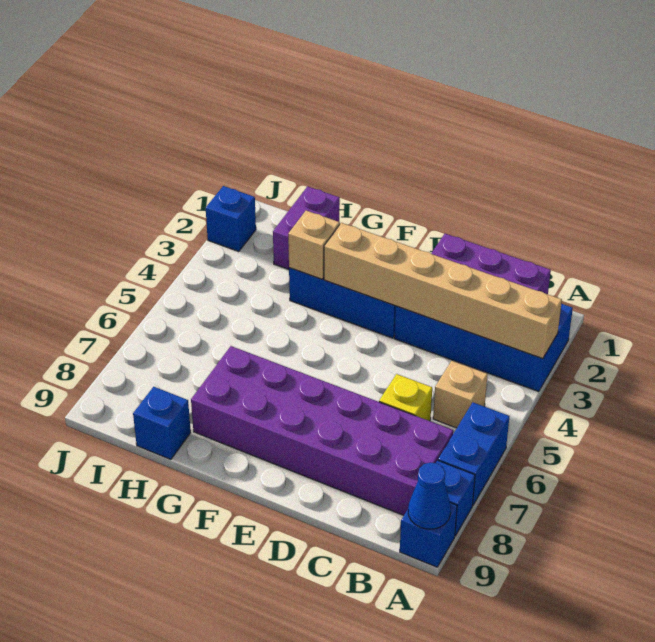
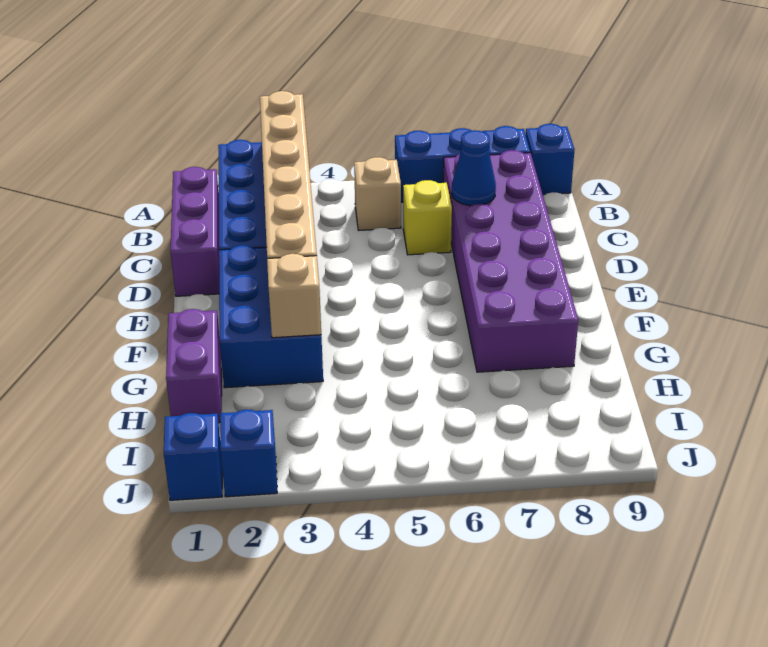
blue cone A9 level 2 -> blue cone C7 level 2
purple brick H1:H2 level 1 -> purple brick G1:H1 level 1
blue brick H9 level 1 -> blue brick J1 level 1

